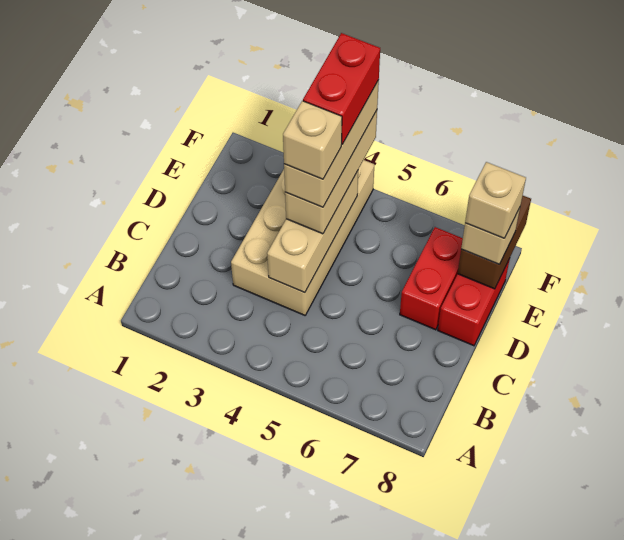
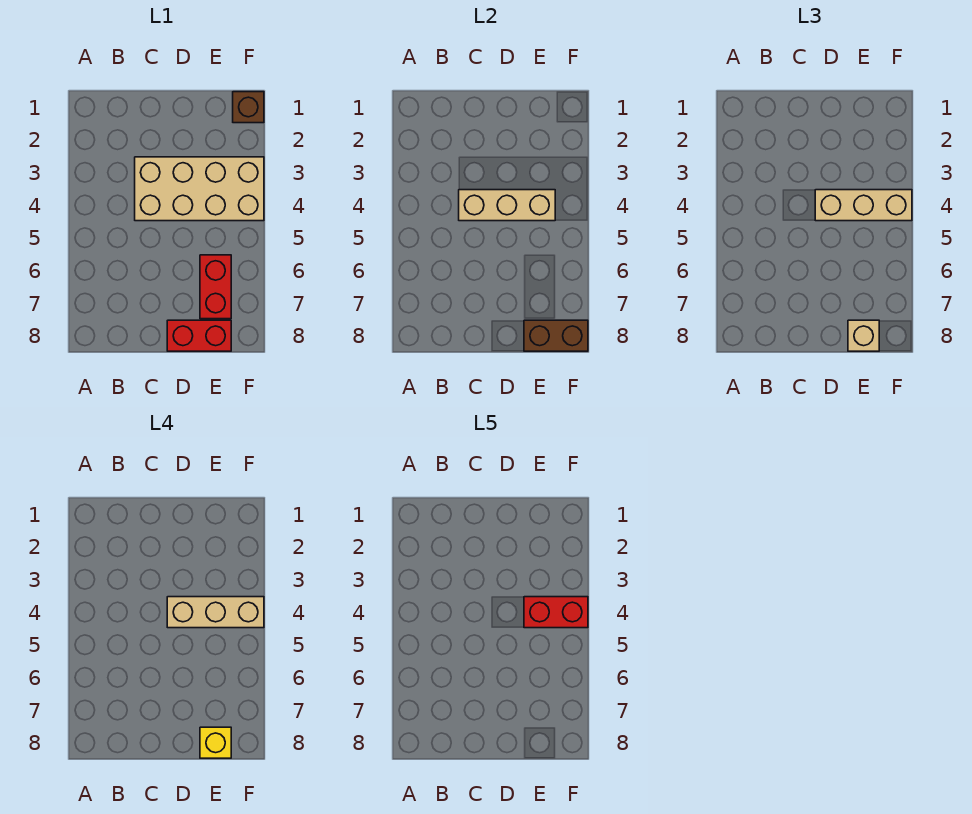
tan brick D4 level 5 -> none
red brick D7:E7 level 1 -> red brick E6:E7 level 1
tan brick E8 level 4 -> yellow brick E8 level 4
none -> brown brick F1 level 1

